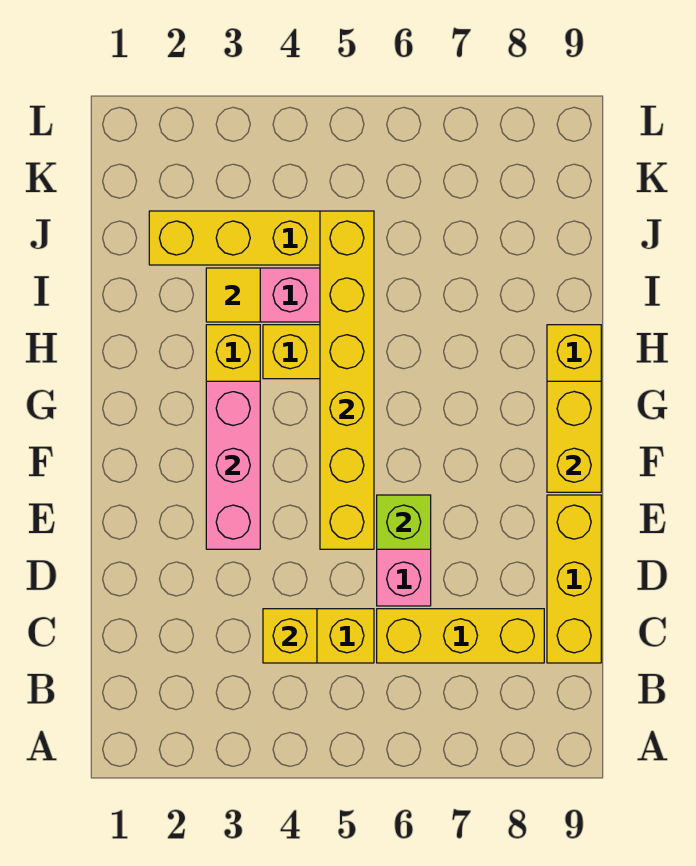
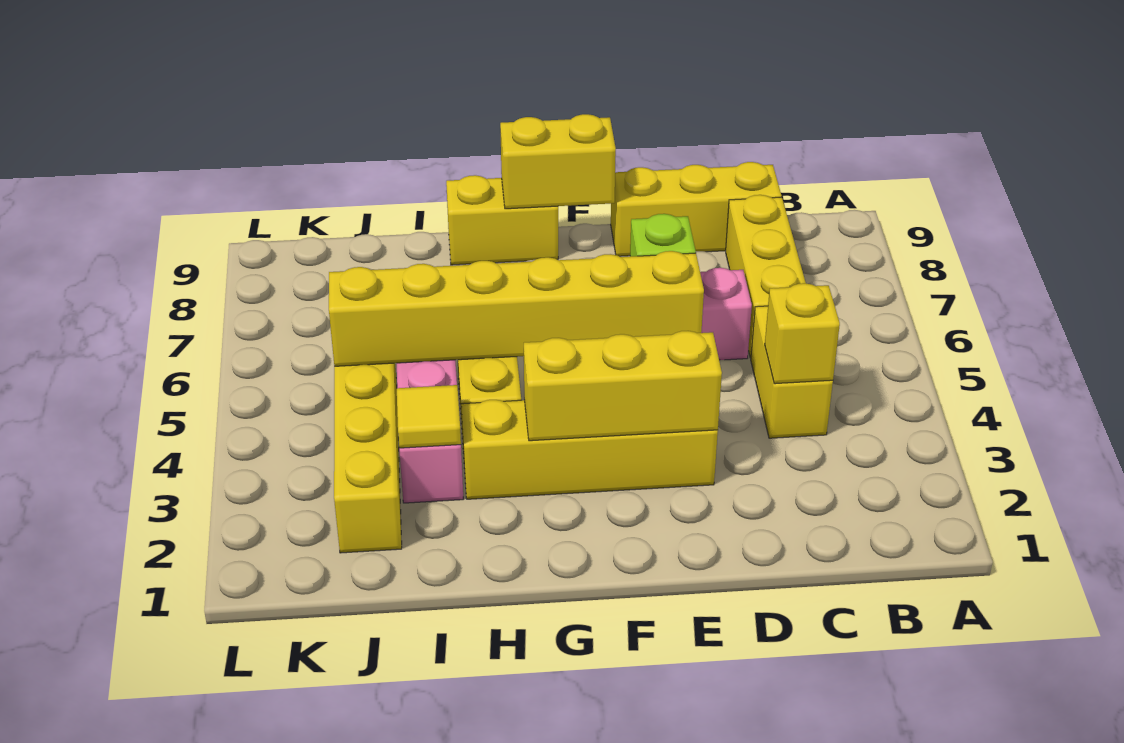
pink brick E3:G3 level 2 -> yellow brick E3:G3 level 2

